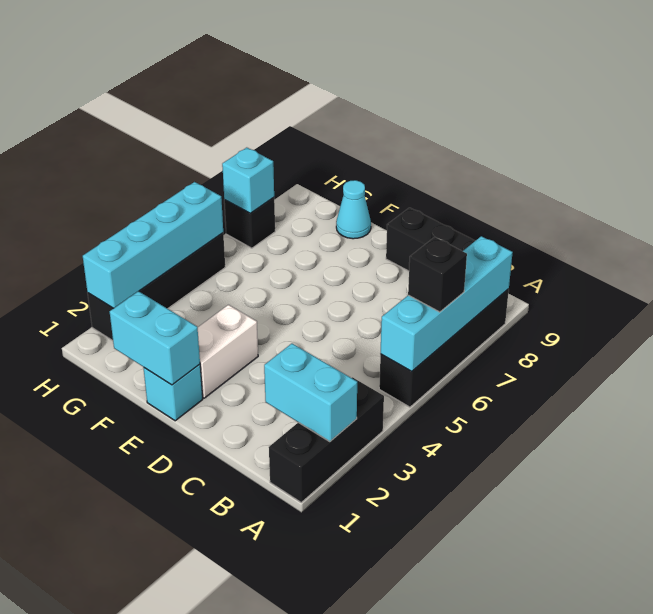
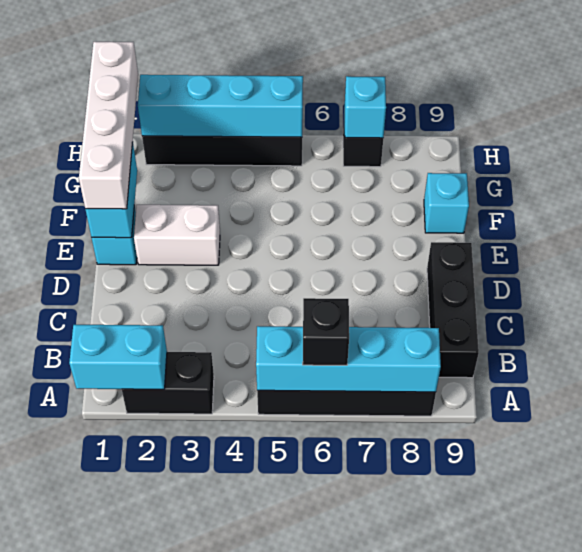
black brick A1:A3 level 1 -> black brick A2:A3 level 1
cyan brick A2:B2 level 2 -> cyan brick A1:A2 level 2
none -> white brick E1:H1 level 3
cyan cone F9 level 1 -> cyan brick F9 level 1

